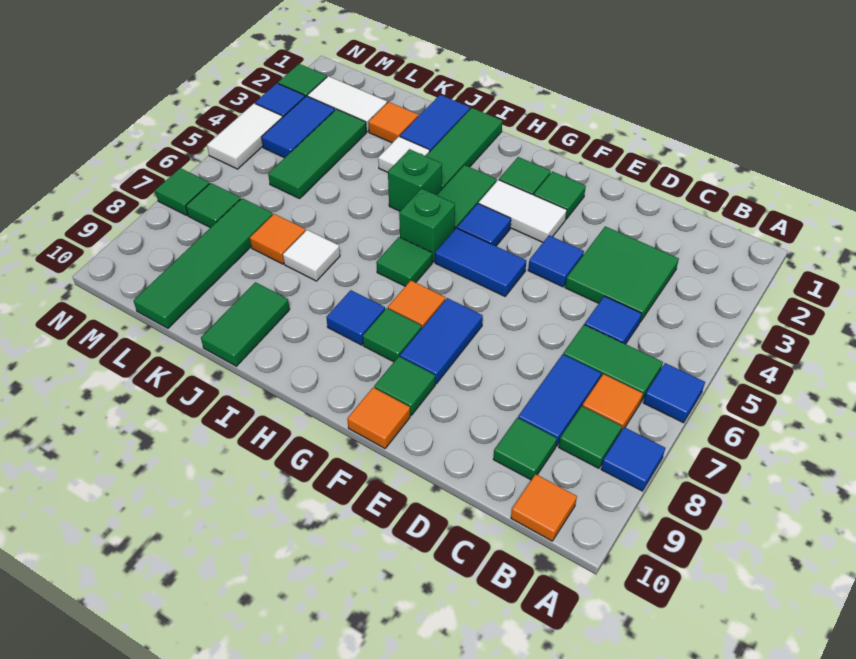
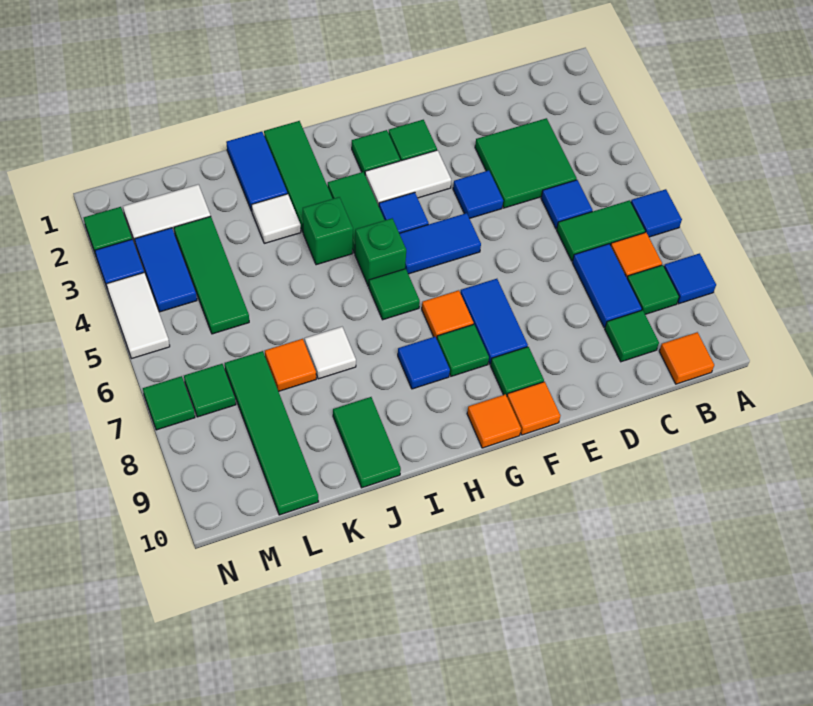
orange tile K2 level 1 -> orange tile G10 level 1

